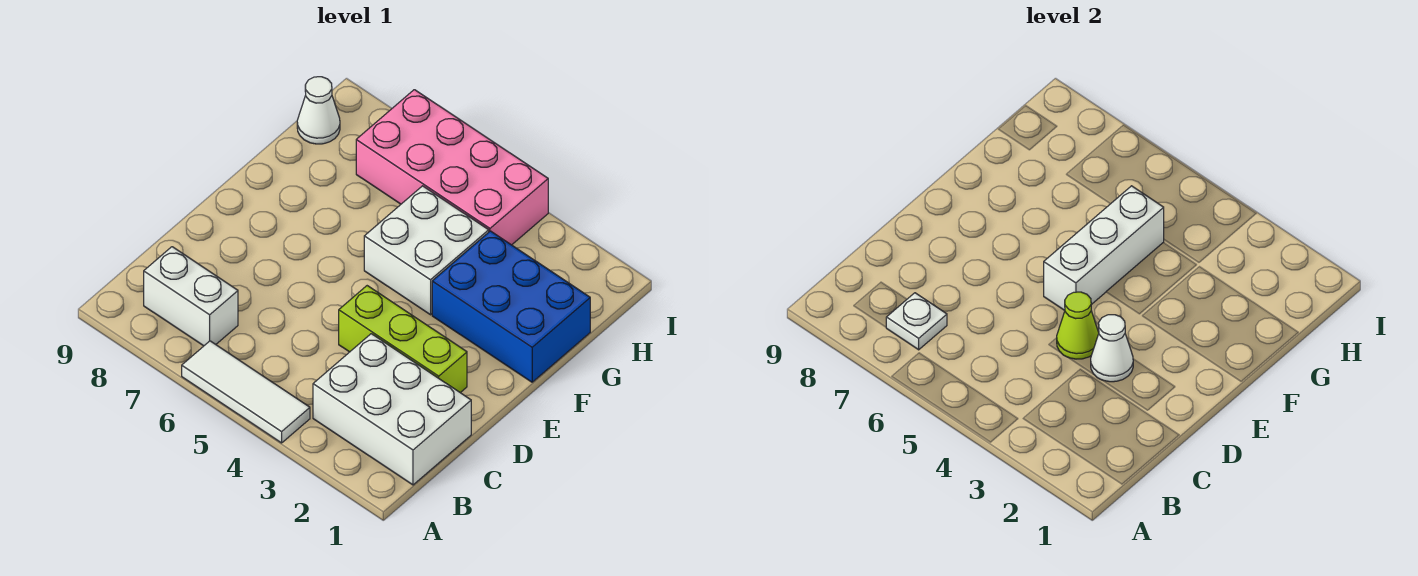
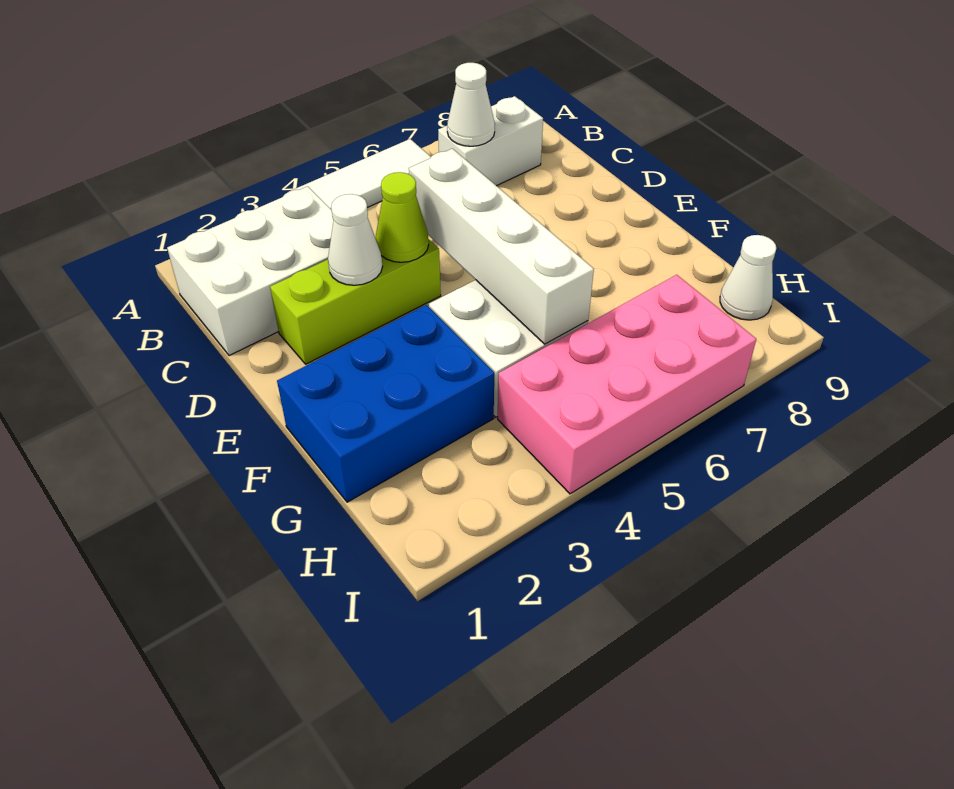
white plate B7 level 2 -> white cone B7 level 2
white brick E5:G5 level 2 -> white brick D5:G5 level 2

